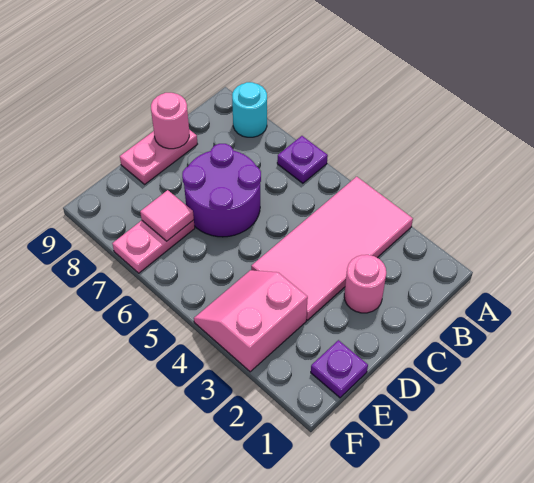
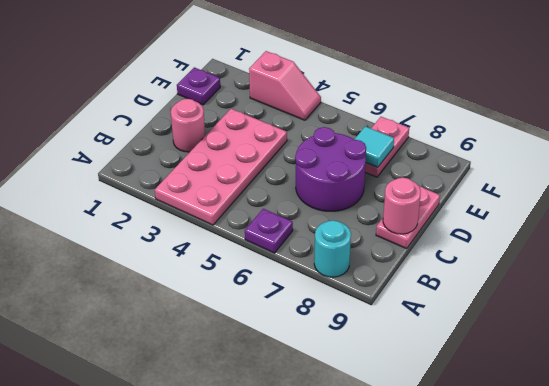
pink tile A3:D4 level 1 -> pink plate A3:D4 level 1
pink slope E3:F4 level 1 top 3 -> pink slope F3:F4 level 1 top 3
pink tile E7 level 2 -> cyan tile E7 level 2

